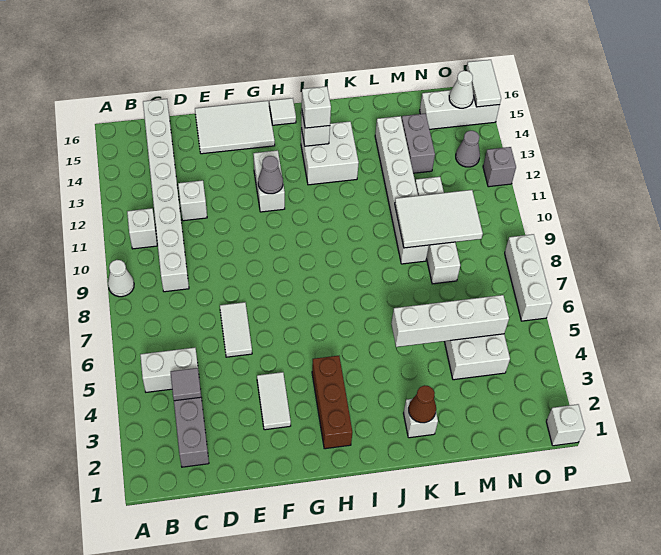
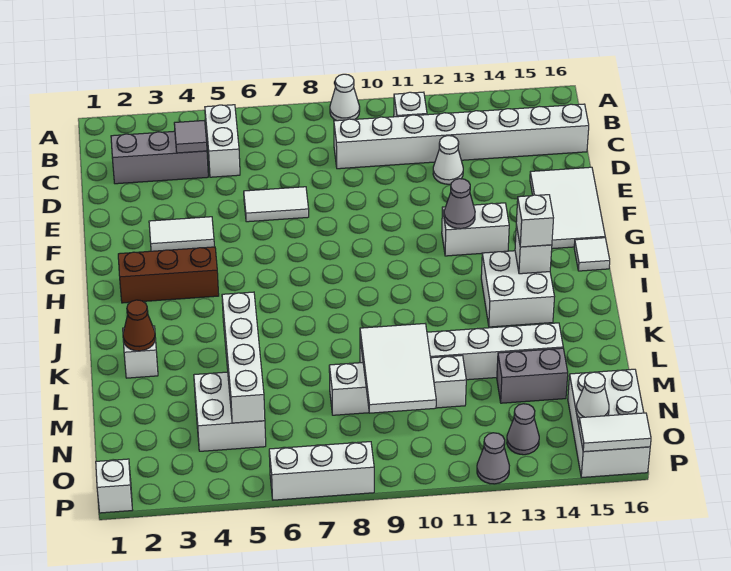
white brick D12 level 1 -> white cone D12 level 1
white brick N15:P15 level 1 -> white brick N15:P16 level 1
grey brick P12 level 1 -> grey cone P12 level 1

